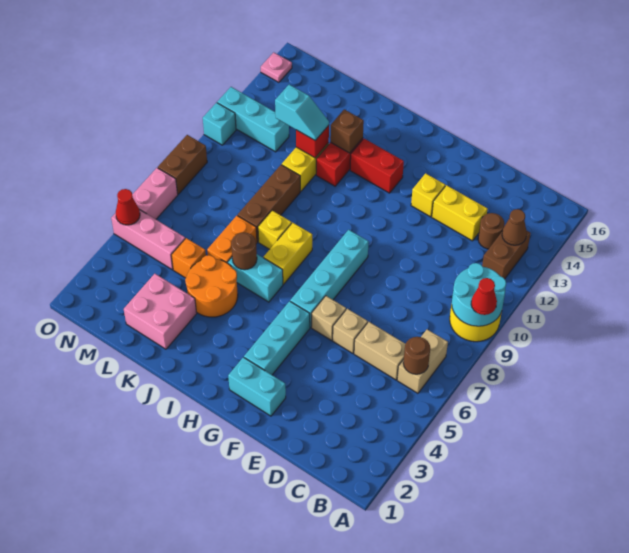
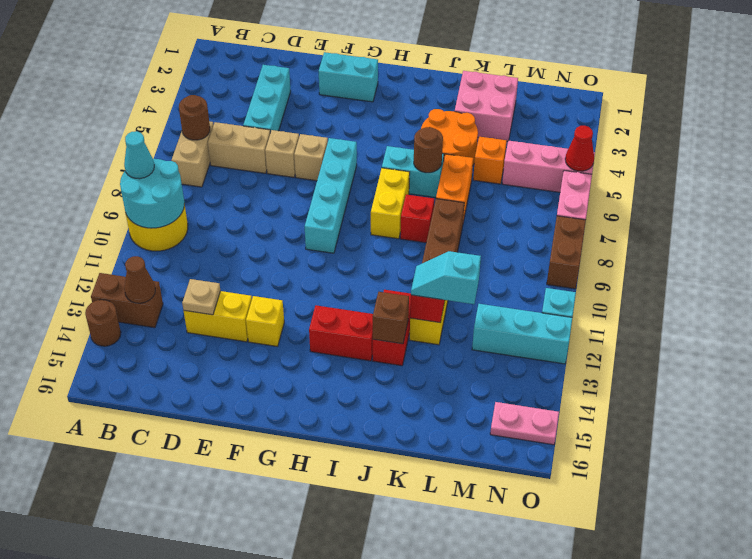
red cone A9 level 3 -> cyan cone A9 level 3
brown brick B12:B13 level 1 -> brown brick A13:B13 level 1
brown round brick C13 level 1 -> brown round brick A14 level 1
none -> tan plate D13 level 2
cyan brick G3:G5 level 1 -> cyan brick D3:D5 level 1
yellow brick J8 level 1 -> red brick J8 level 1
pink plate O15 level 1 -> pink plate N15:O15 level 1

